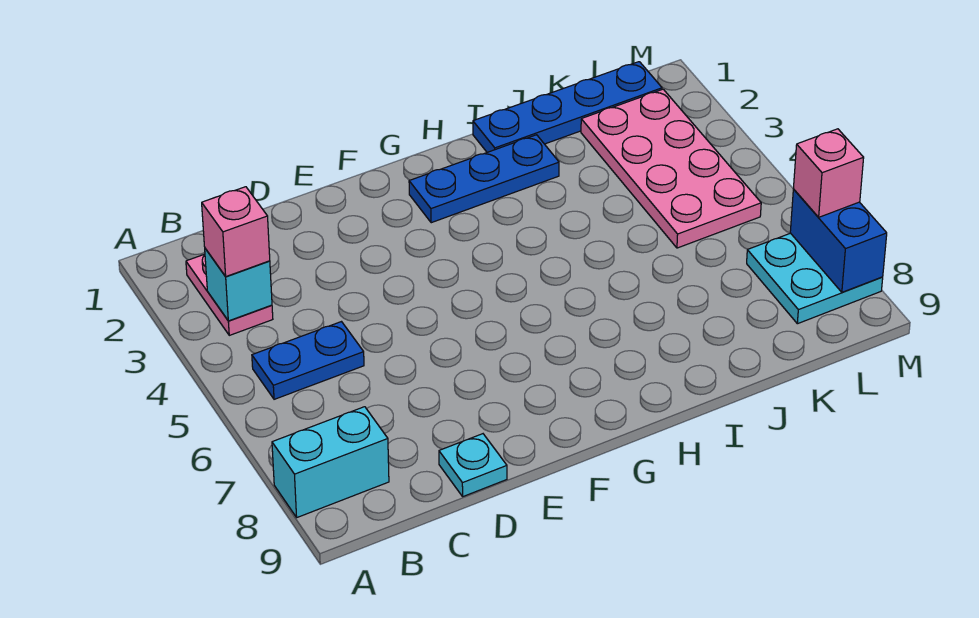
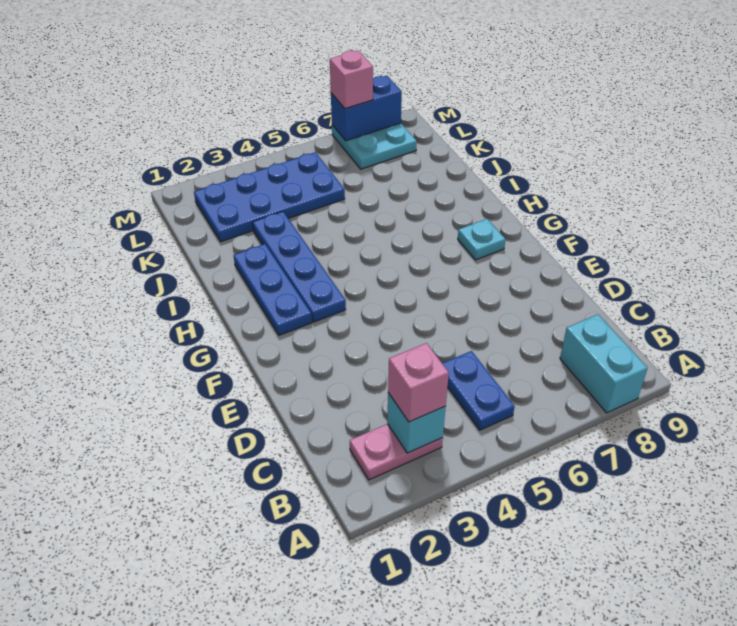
cyan plate D9 level 1 -> cyan plate G8 level 1
blue plate I1:L1 level 1 -> blue plate G3:J3 level 1
pink plate K2:L5 level 1 -> blue plate K2:L5 level 1

